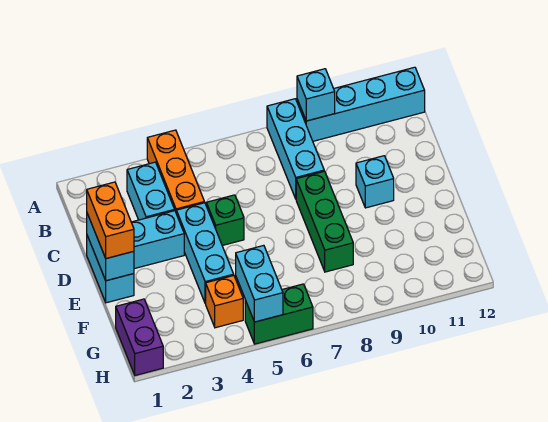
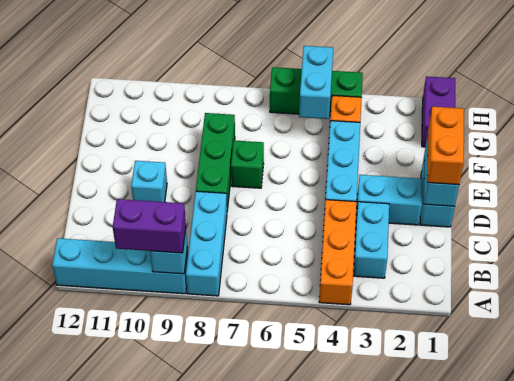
none -> purple brick A9:A10 level 3
green brick D5 level 1 -> green brick E7 level 1
green brick H5:H6 level 1 -> green brick H4:H6 level 1

